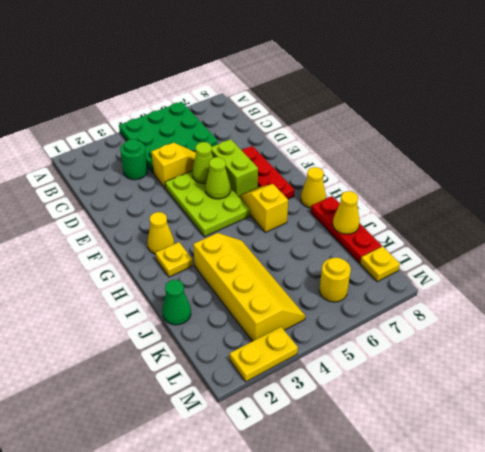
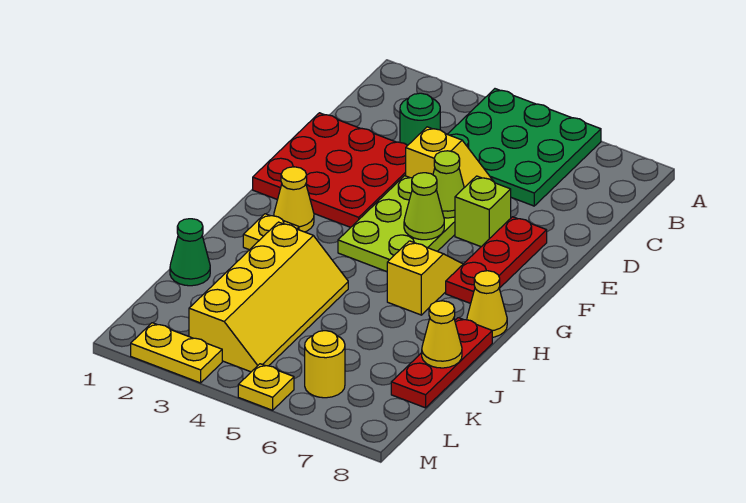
none -> red plate D1:F3 level 1
lime brick E6:F6 level 1 -> lime brick E6 level 1
yellow plate L8 level 1 -> yellow plate M5 level 1

